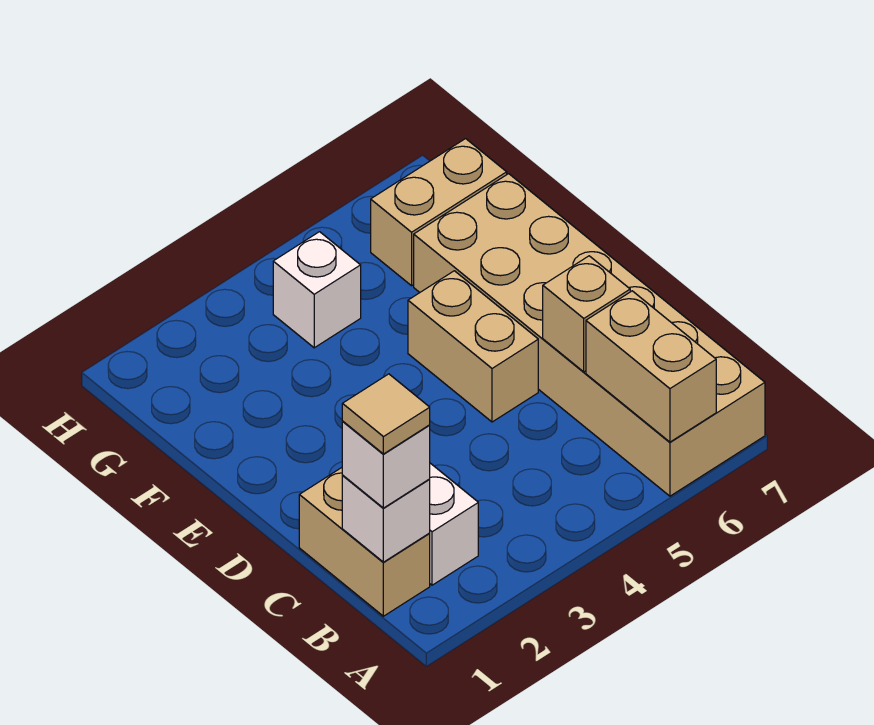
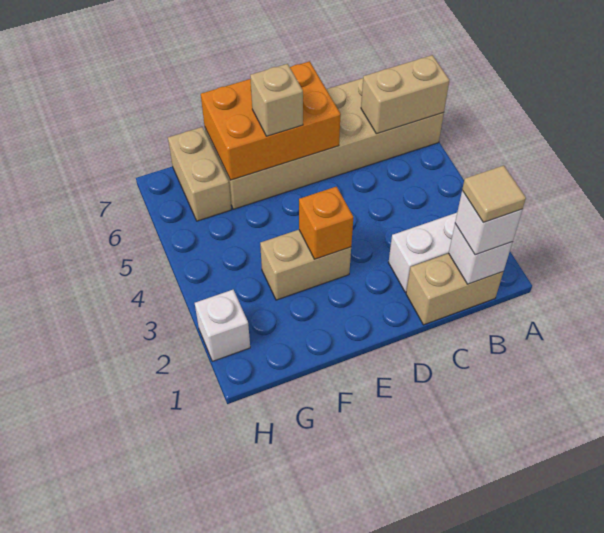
tan brick C6 level 2 -> tan brick E6 level 3
tan brick D5:E5 level 1 -> tan brick E3:F3 level 1
none -> orange brick D6:F7 level 2
none -> orange brick E3 level 2
white brick G4 level 1 -> white brick H2 level 1

